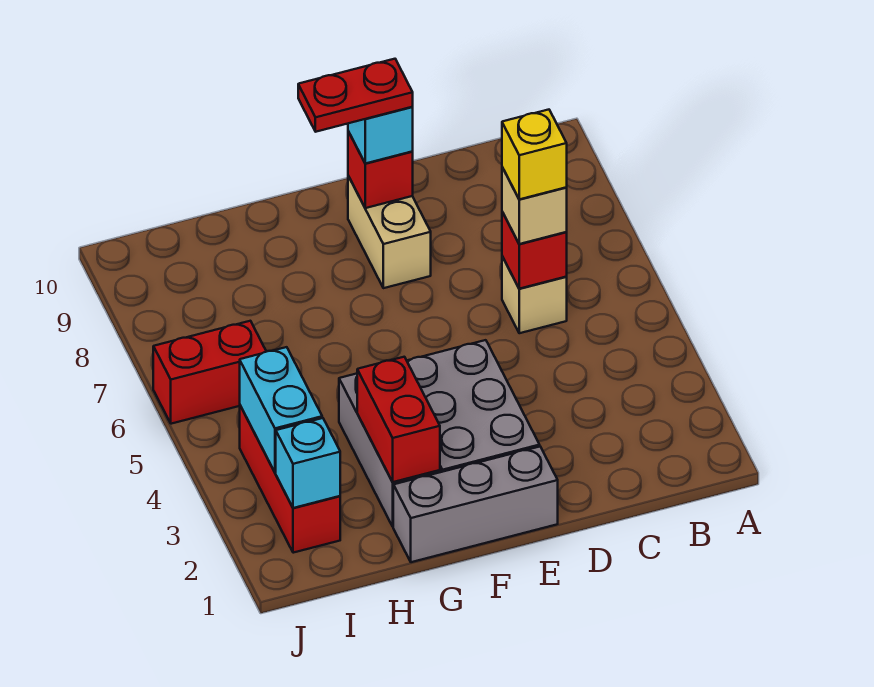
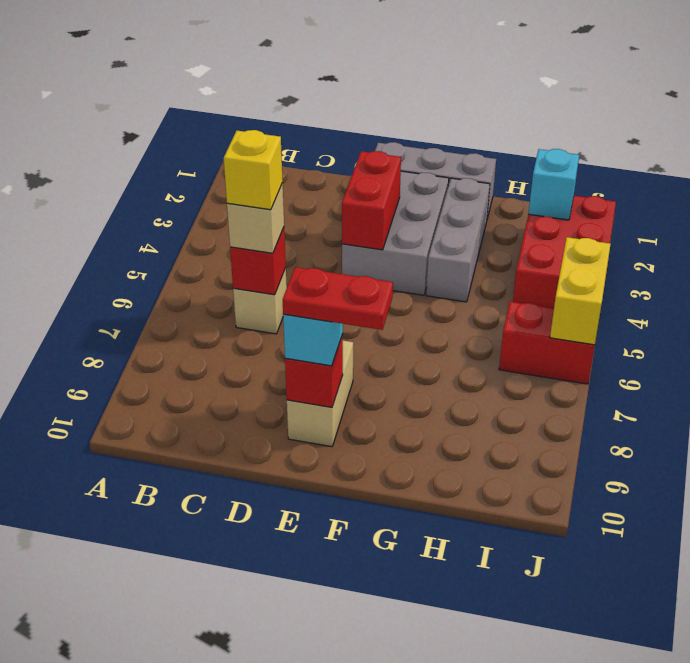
red brick G2:G3 level 2 -> red brick E3:E4 level 2
red brick I2:I4 level 1 -> red brick I2:J4 level 1
cyan brick I3:I4 level 2 -> none
none -> yellow brick J5:J6 level 2

